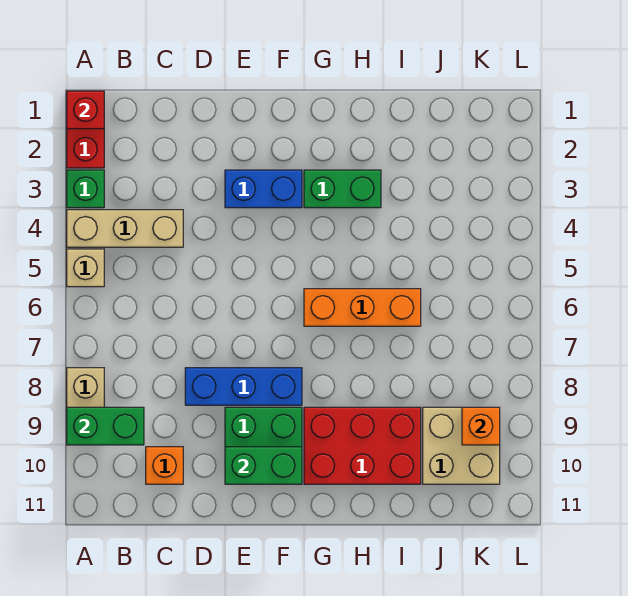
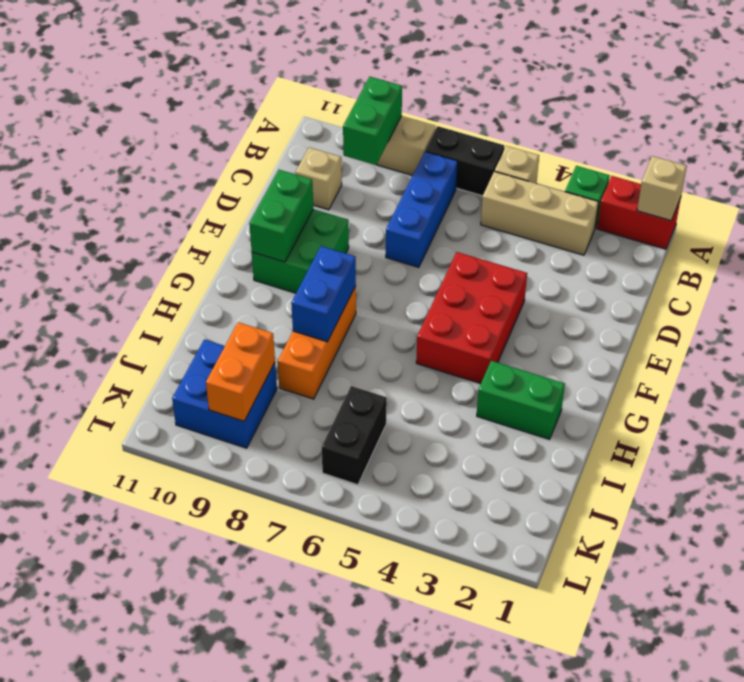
red brick A1 level 2 -> tan brick A1 level 2
tan brick A4:C4 level 1 -> tan brick B3:B5 level 1
none -> black brick A6:A7 level 1
orange brick C10 level 1 -> tan brick C10 level 1
blue brick D8:F8 level 1 -> blue brick B7:D7 level 1
blue brick E3:F3 level 1 -> blue brick G8:H8 level 2
green brick G3:H3 level 1 -> green brick H2:H3 level 1
orange brick G6:I6 level 1 -> orange brick G8:I8 level 1
red brick G9:I10 level 1 -> red brick E4:G5 level 1
none -> black brick J6:K6 level 1
tan brick J9:K10 level 1 -> blue brick J9:K10 level 1
orange brick K9 level 2 -> orange brick J9:K9 level 2

